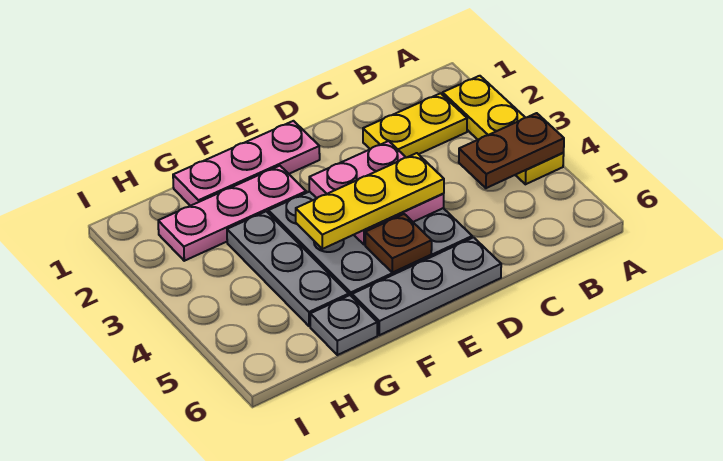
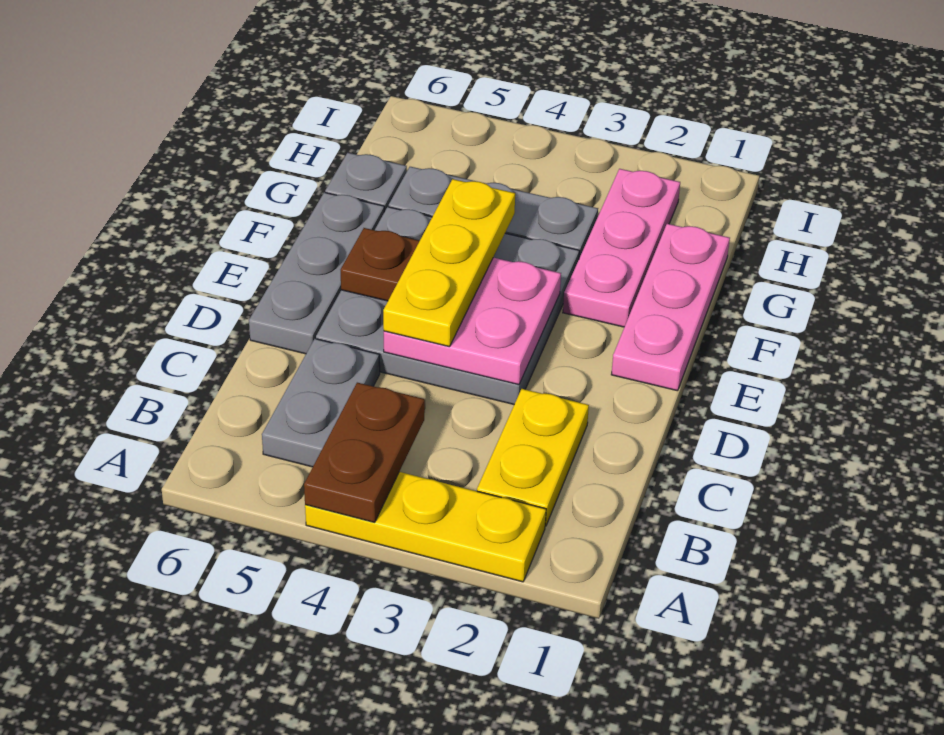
none -> grey plate B5:C5 level 1

